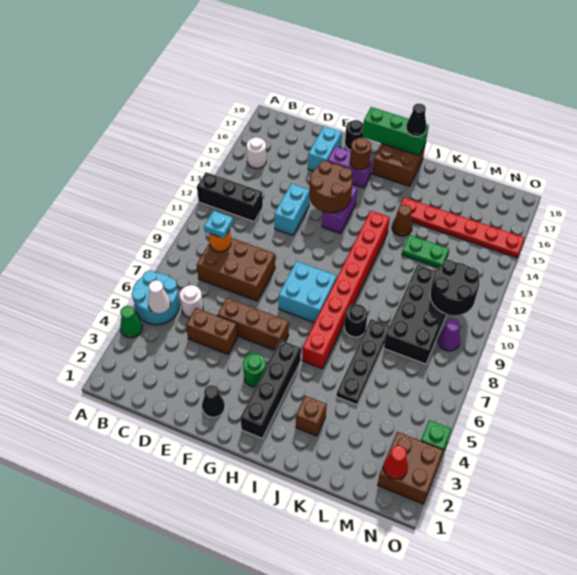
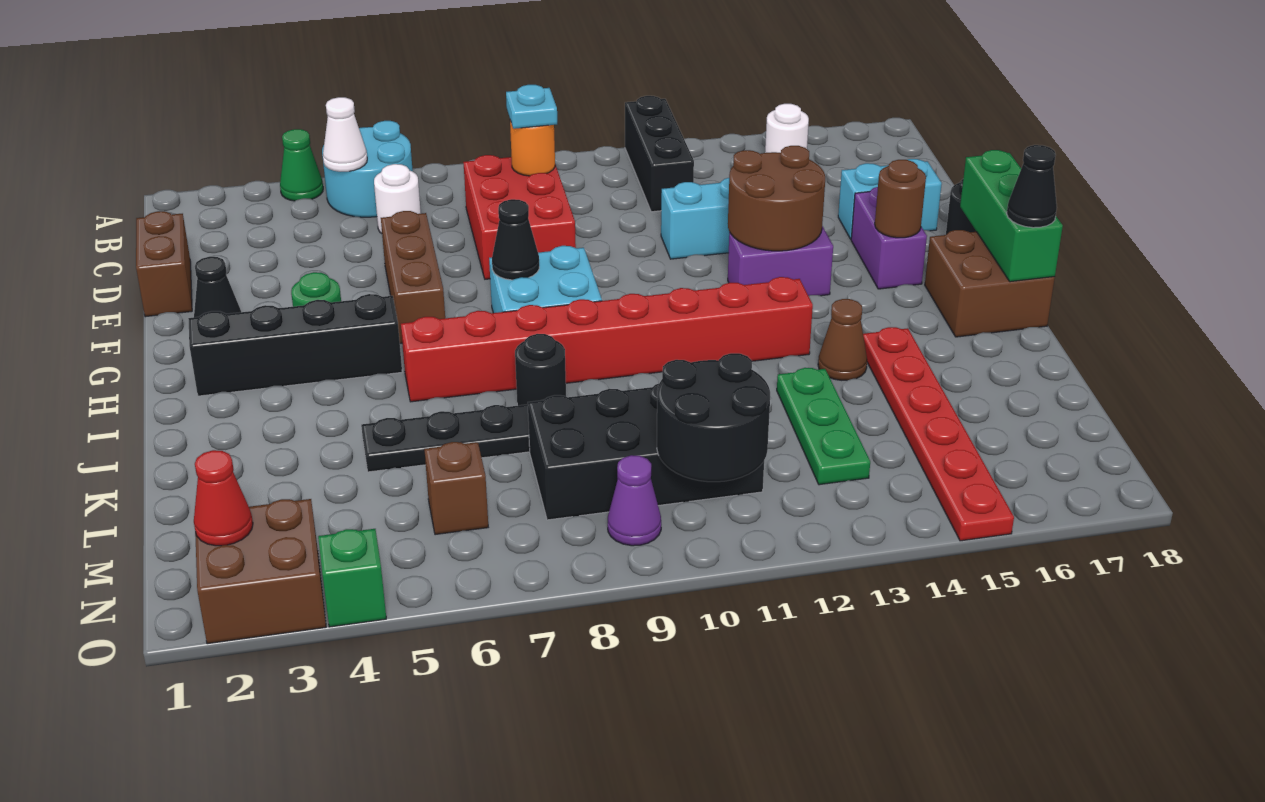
brown brick C8:E9 level 1 -> red brick C8:E9 level 1
brown brick D5:E5 level 1 -> brown brick D1:E1 level 1
none -> black cone G8 level 2
brown brick J3 level 1 -> brown brick M6 level 1
green plate K13:L13 level 1 -> green plate K13:M13 level 1

